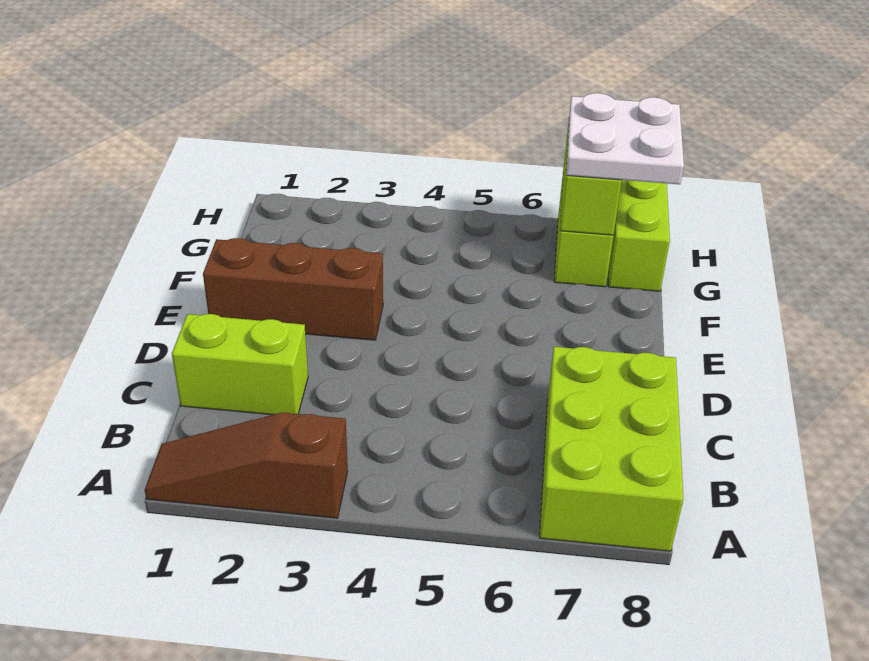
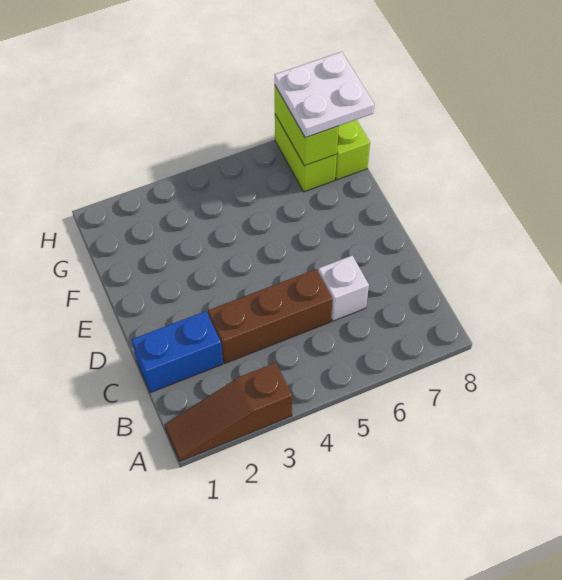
lime brick A7:C8 level 1 -> none
lime brick C1:C2 level 1 -> blue brick C1:C2 level 1
none -> white brick C6 level 1
brown brick E1:E3 level 1 -> brown brick C3:C5 level 1

